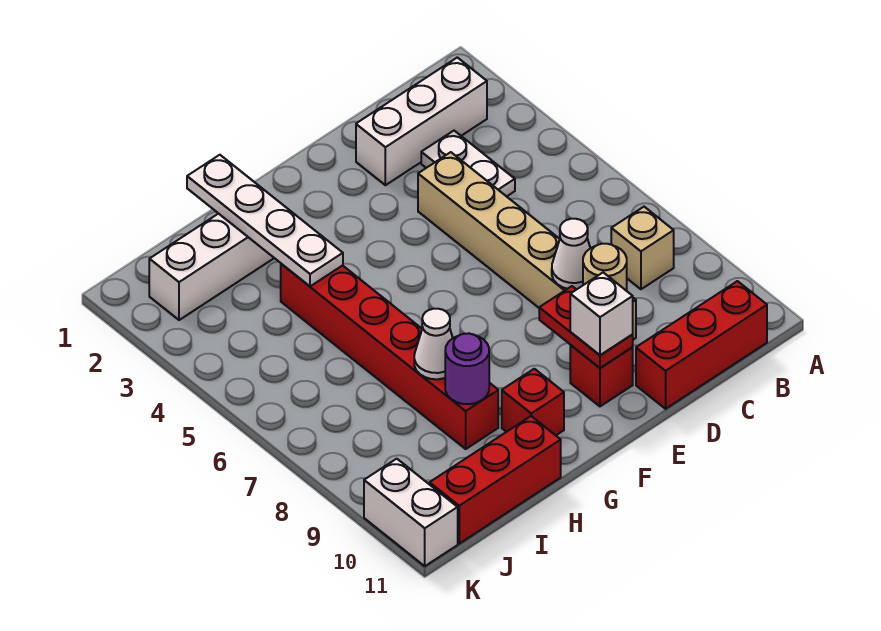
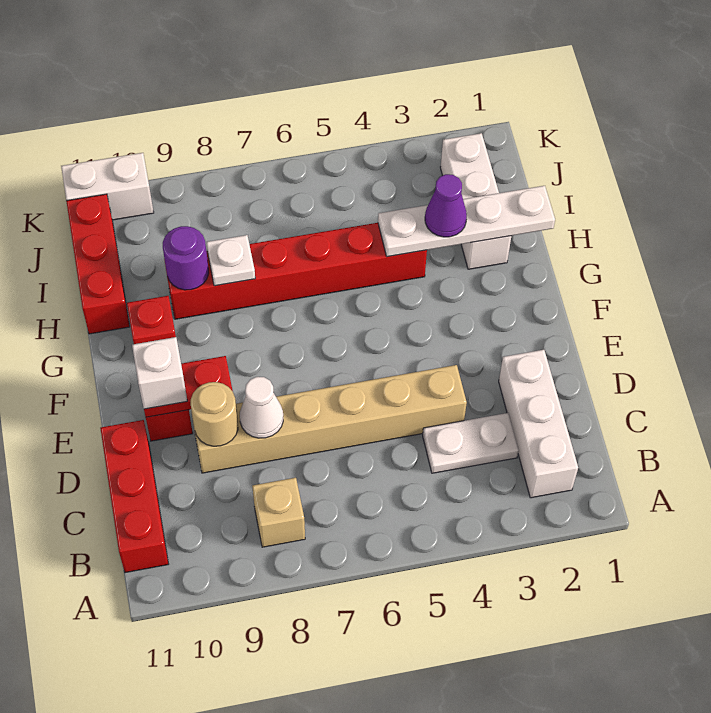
none -> purple cone H3 level 3
white cone H8 level 2 -> white plate H8 level 2

